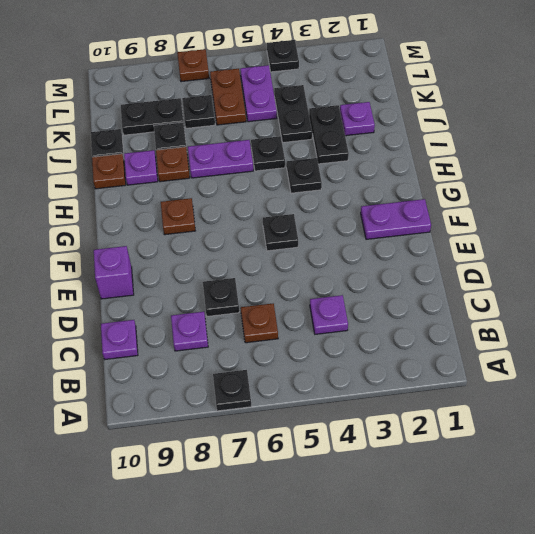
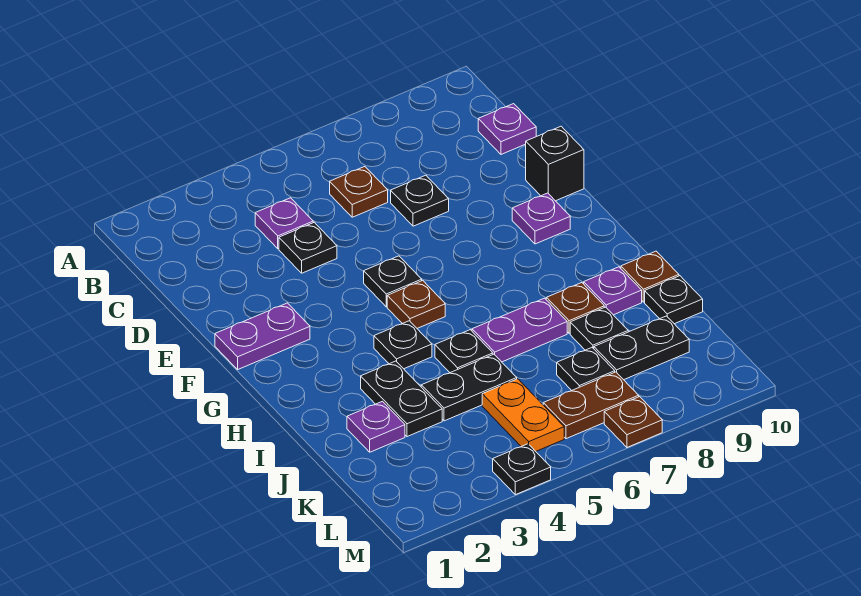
black plate A7 level 1 -> black plate D4 level 1
purple plate C8 level 1 -> purple plate F9 level 1
purple brick E10 level 1 -> black brick E10 level 1
brown plate G8 level 1 -> brown plate G5 level 1
black plate J4:K4 level 1 -> black plate J4:J5 level 1
purple plate K5:L5 level 1 -> orange plate K5:L5 level 1
brown plate K6:L6 level 1 -> brown plate L6:L7 level 1

